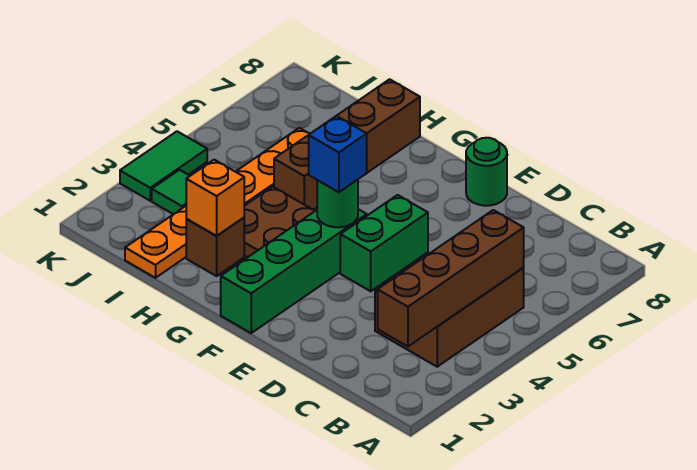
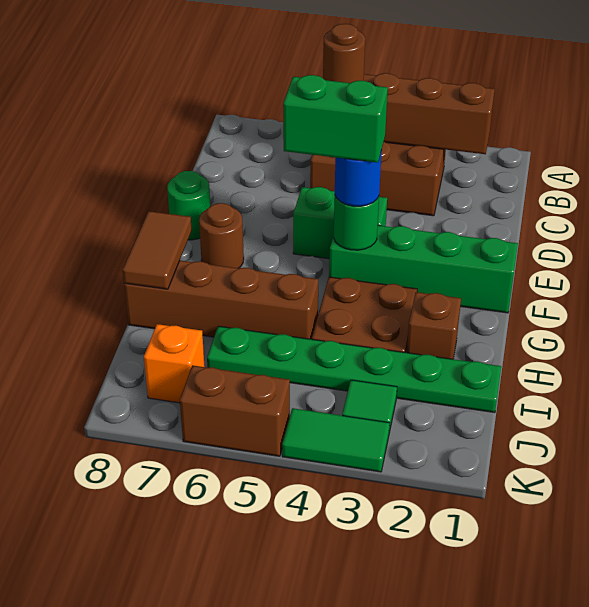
none -> brown round brick B5 level 3
blue brick F4 level 3 -> blue round brick F4 level 3
none -> green brick F4:F5 level 4
none -> brown round brick F7 level 1
none -> brown tile G8:H8 level 2
orange brick H2 level 2 -> orange brick J7 level 1
orange plate I1:I6 level 1 -> green plate I1:I6 level 1
none -> brown brick K5:K6 level 1

